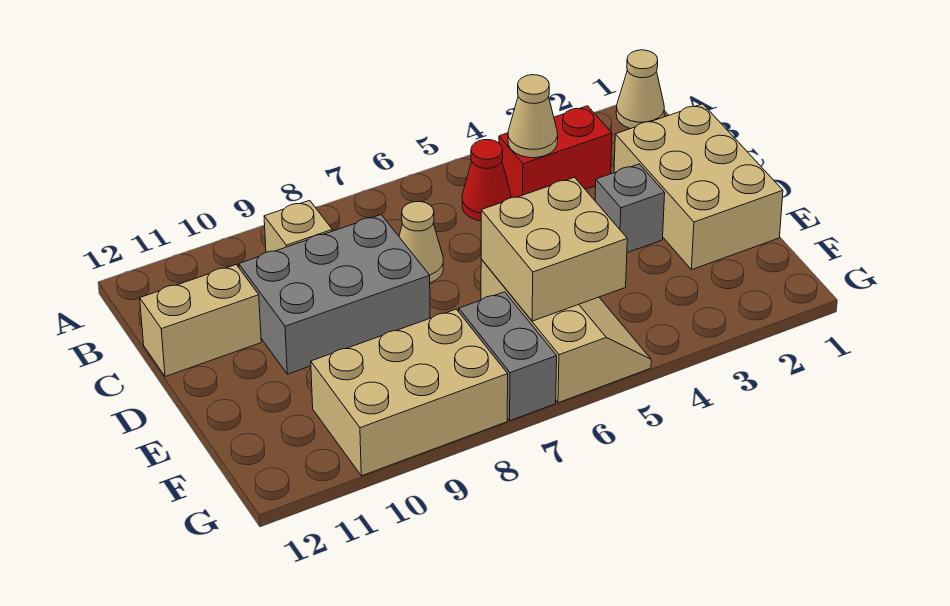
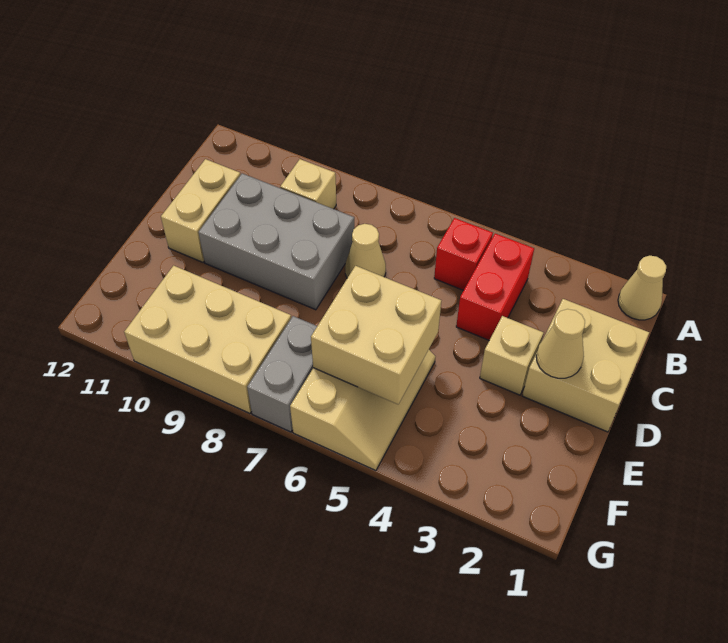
red brick B3:B4 level 1 -> red brick B4:C4 level 1
tan cone B4 level 2 -> tan cone D2 level 2
red cone B5 level 1 -> red brick B5 level 1
tan brick C1:E2 level 1 -> tan brick C1:D2 level 1
tan brick C11:C12 level 1 -> tan brick C11:D11 level 1
grey brick D3 level 1 -> tan brick D3 level 1

